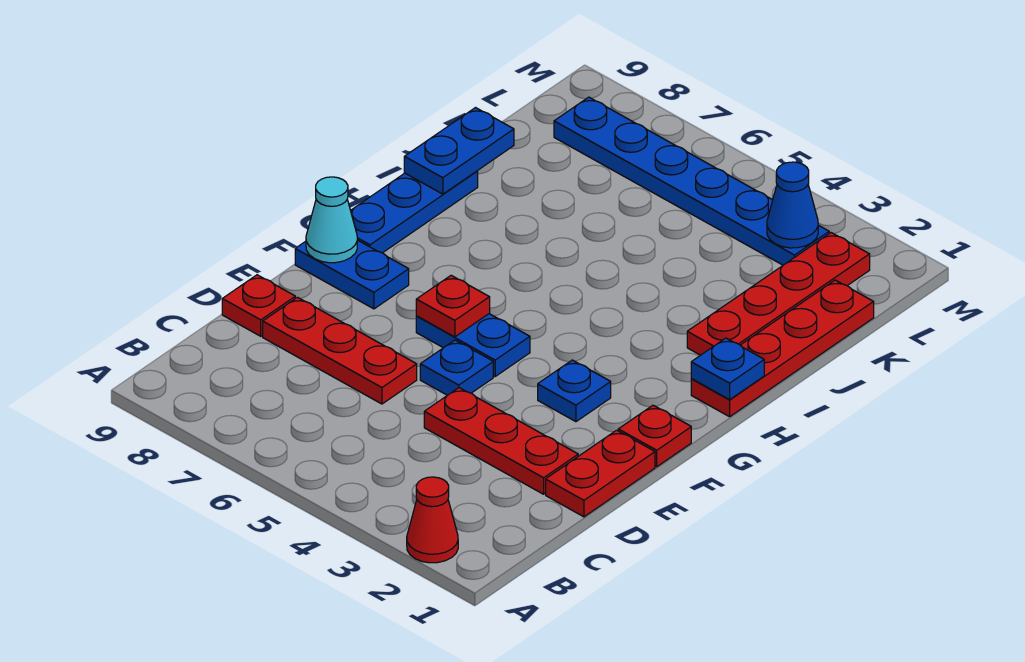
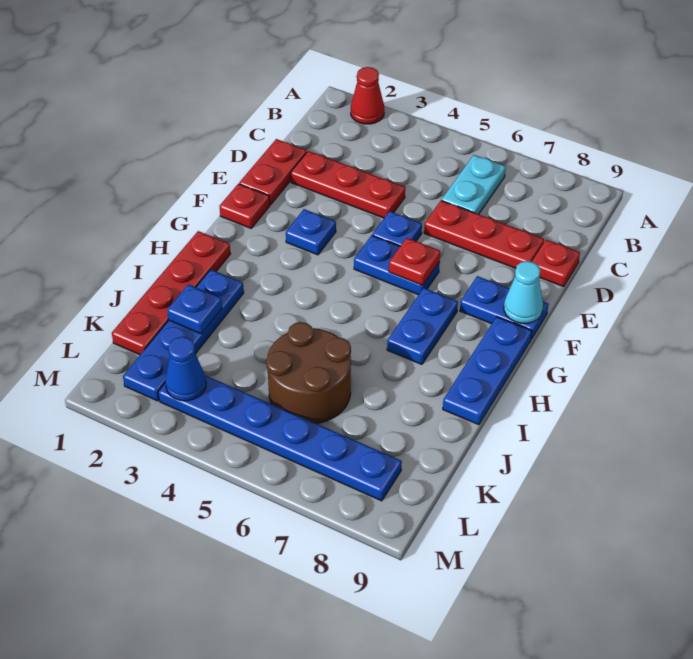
none -> cyan plate B6:C6 level 1
blue plate H1 level 2 -> blue plate J2 level 2
red plate I2:L2 level 1 -> blue plate I2:L2 level 1
blue plate I9:J9 level 2 -> blue plate G7:H7 level 1
none -> brown round brick J5:K6 level 1

